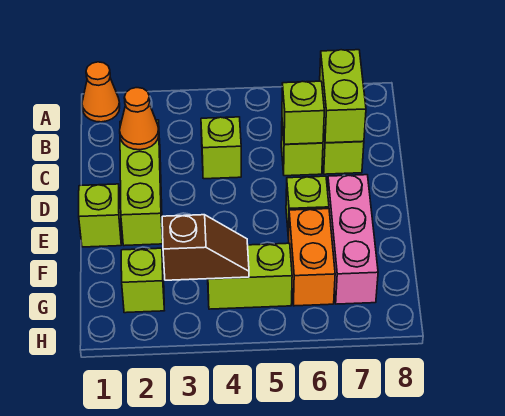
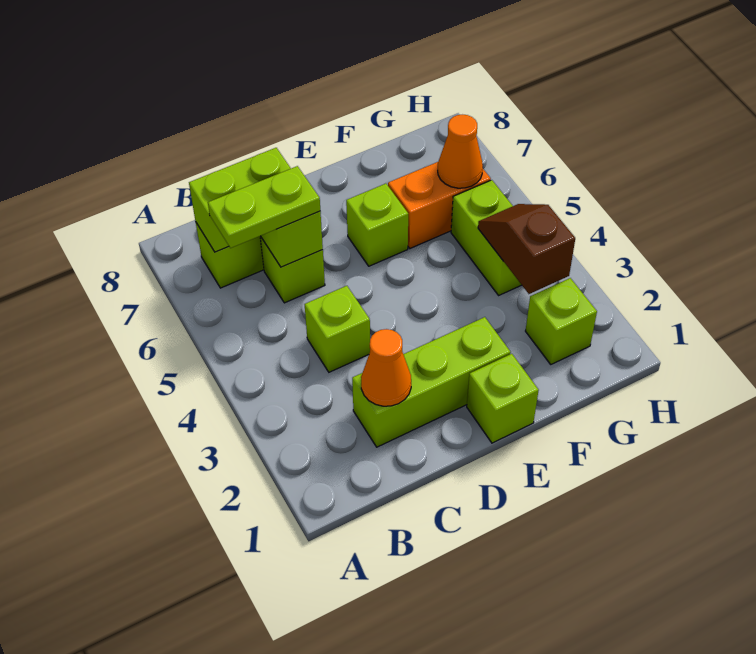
orange cone A1 level 1 -> orange cone G6 level 2
none -> lime plate B6:C6 level 3
pink brick E7:G7 level 1 -> none

